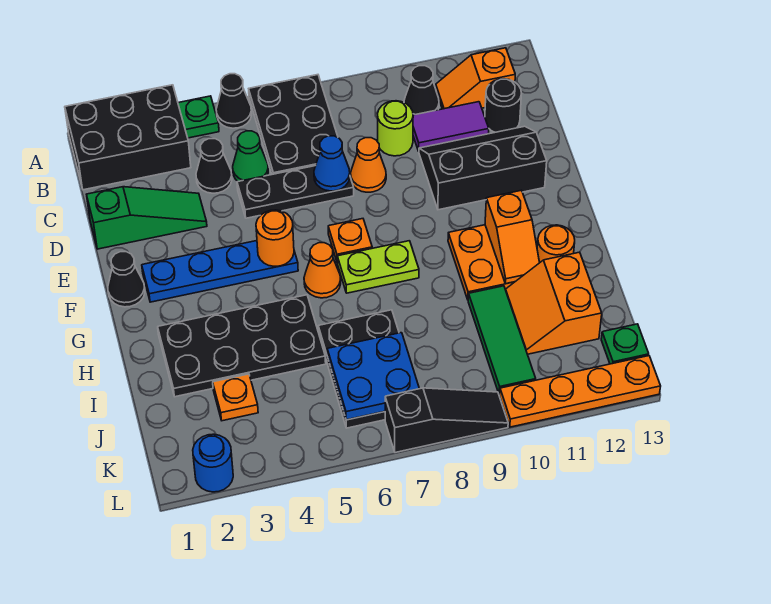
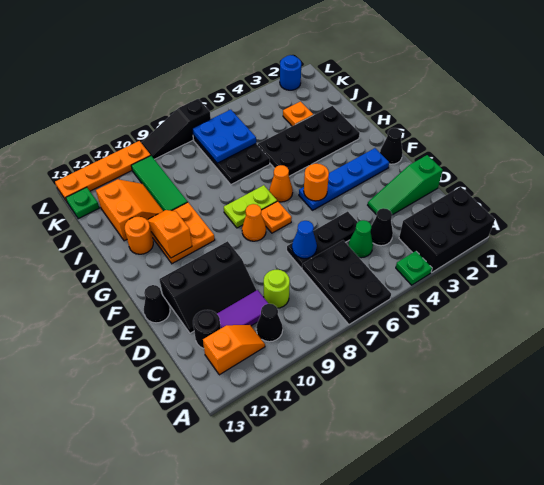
black cone A5 level 1 -> black cone E13 level 1
orange cone D8 level 1 -> orange cone F8 level 1

